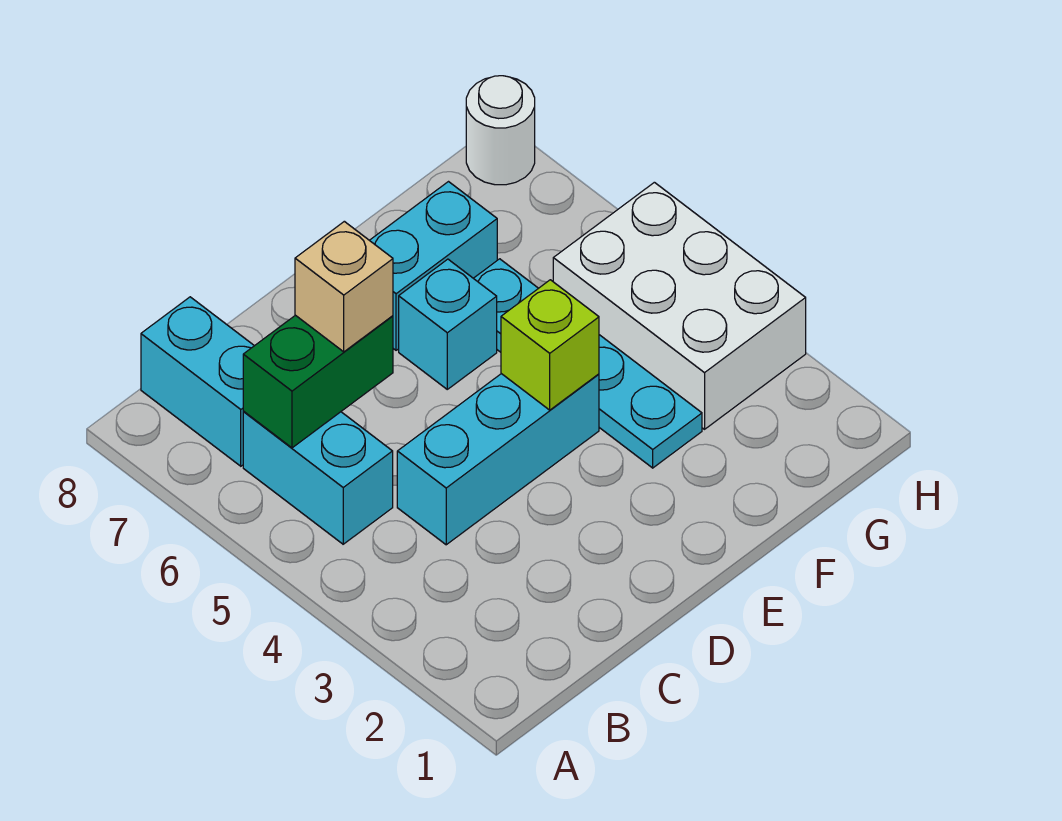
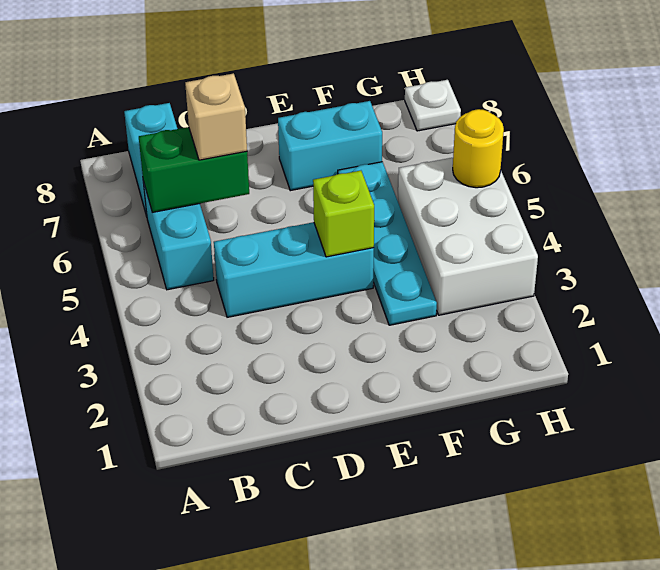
cyan brick E6 level 1 -> none
none -> yellow round brick H5 level 2
white round brick H8 level 1 -> white plate H8 level 1

